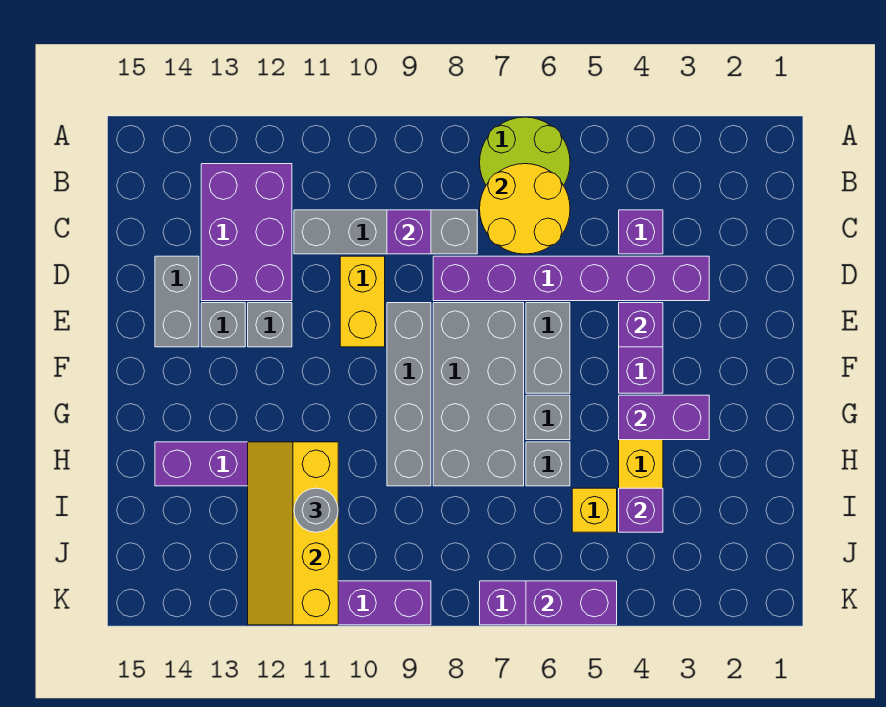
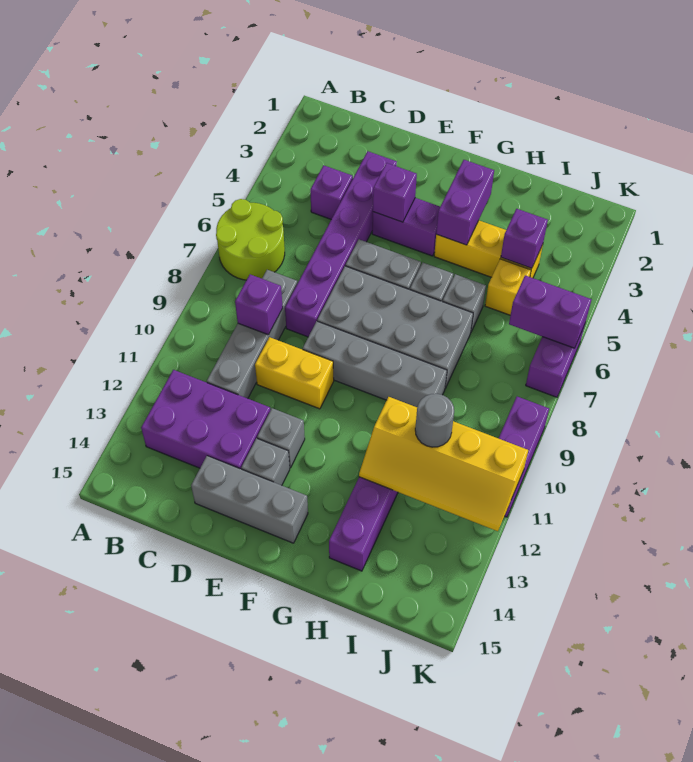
yellow round brick B6:C7 level 2 -> none
grey brick D14:E14 level 1 -> grey brick D14:F14 level 1
purple brick K5:K6 level 2 -> purple brick J6:K6 level 2

